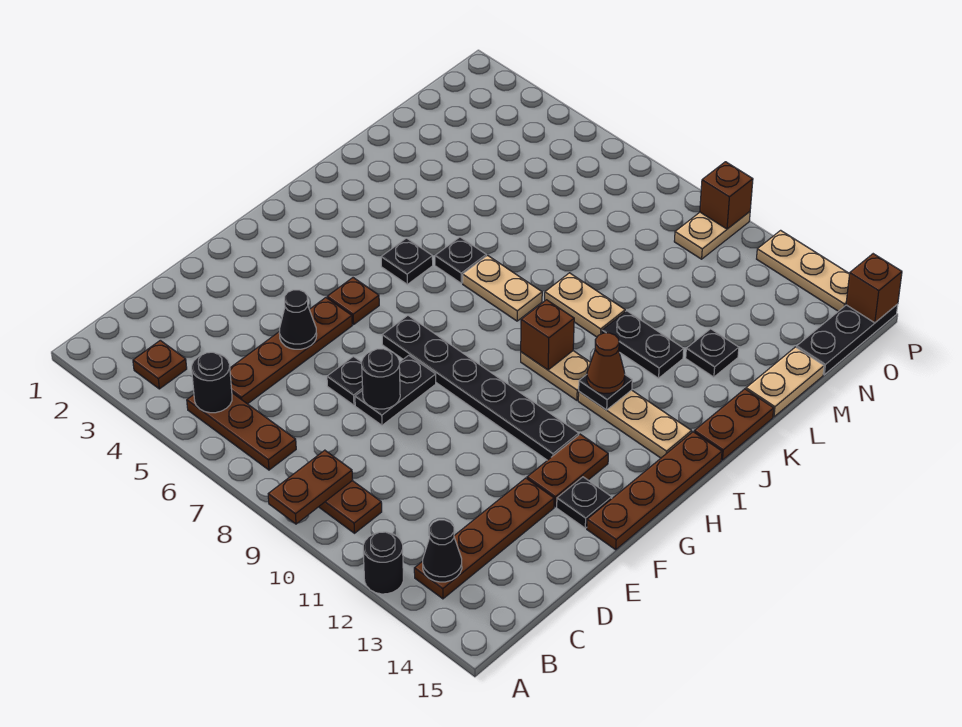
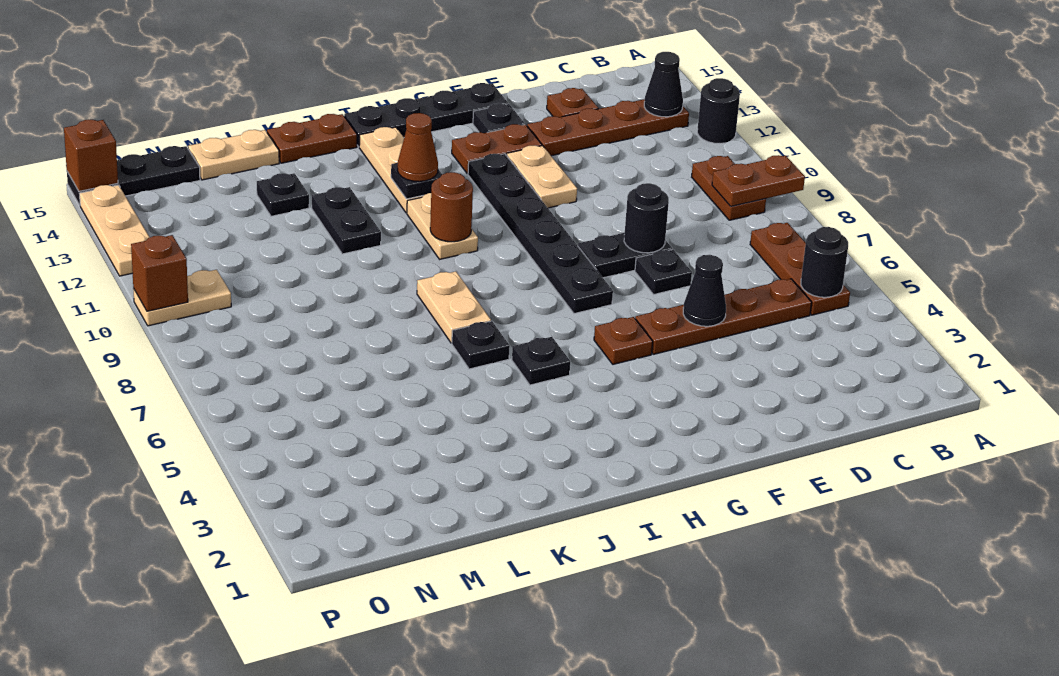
brown plate B3 level 1 -> brown plate D14 level 1
brown plate F15:I15 level 1 -> black plate F15:I15 level 1
brown brick I10 level 2 -> brown round brick I10 level 2
tan plate K9:K10 level 1 -> tan plate F11:F12 level 1

